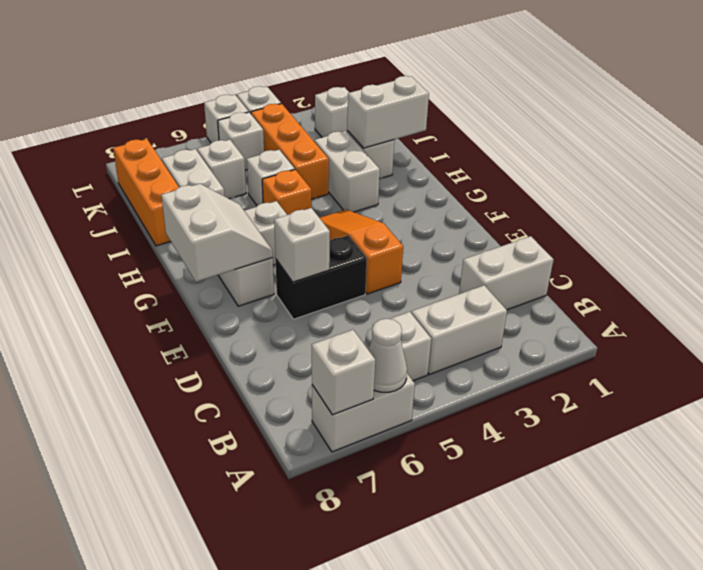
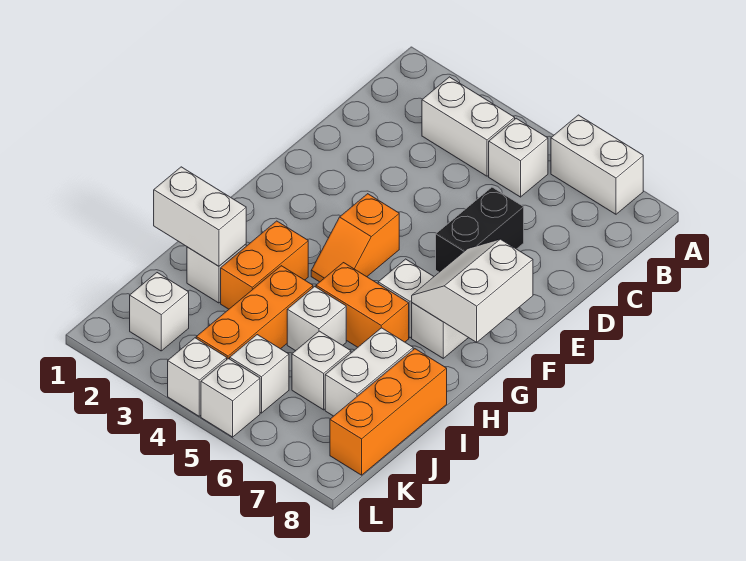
white cone A6 level 2 -> none
white brick A7 level 2 -> none
white brick C1:C2 level 1 -> none
orange slope E4:G4 level 1 top E -> orange slope F4:G4 level 1 top F
black brick E5:E6 level 1 -> black brick D6:E6 level 1
white brick E6 level 2 -> none
white brick H3:I3 level 1 -> orange brick H3:I3 level 1
orange brick H5 level 1 -> orange brick H5:H6 level 1

